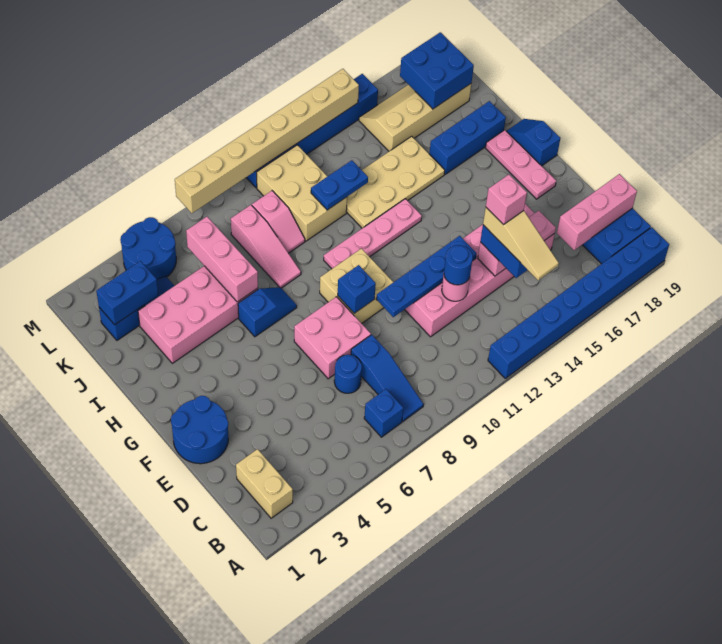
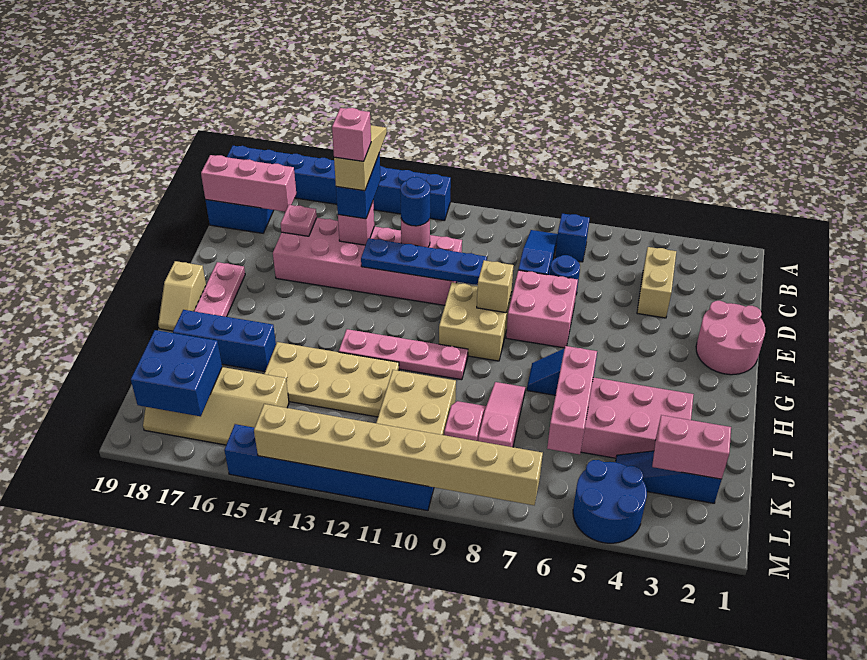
tan brick B2:C2 level 1 -> tan brick C4:D4 level 1
blue round brick E1:F2 level 1 -> pink round brick E1:F2 level 1
blue brick F9 level 2 -> tan brick F9 level 2
blue slope G19:H19 level 1 top G -> tan slope G19:H19 level 1 top G
blue plate J11:J12 level 2 -> none
blue brick K2:K3 level 2 -> pink brick K2:K3 level 2

